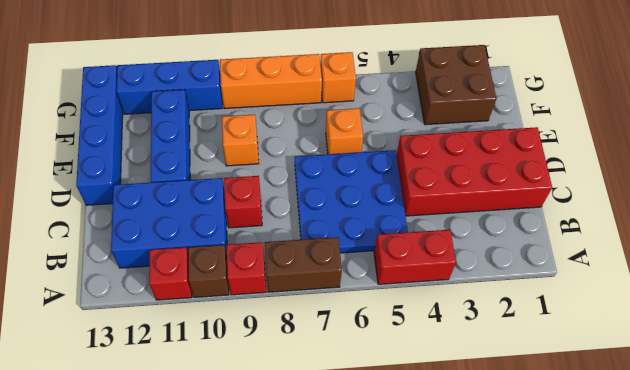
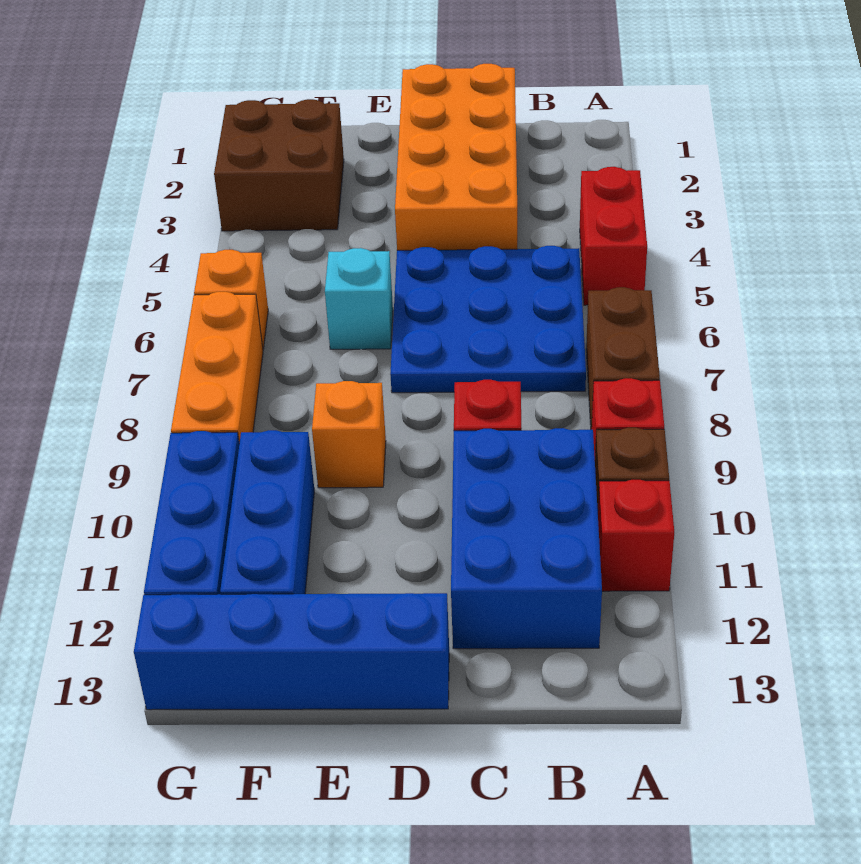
red brick C1:D4 level 1 -> orange brick C1:D4 level 1
blue brick D11:F11 level 1 -> blue brick F10:F12 level 1
orange brick E6 level 1 -> cyan brick E6 level 1

